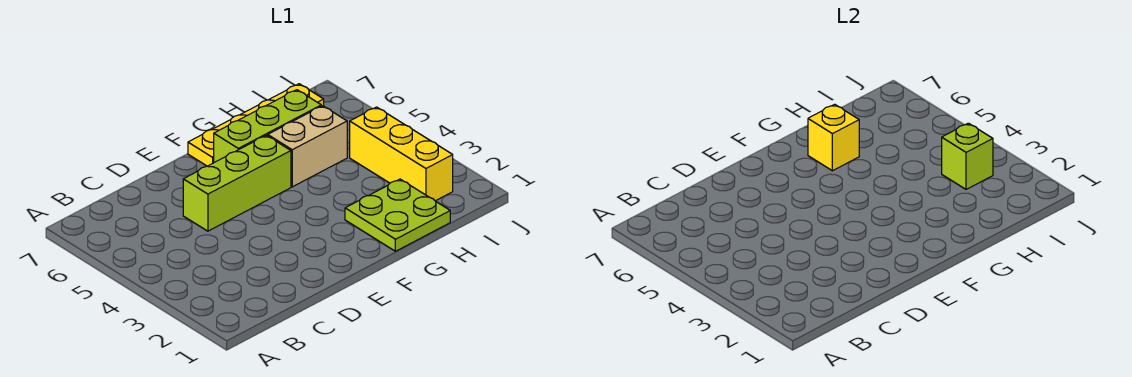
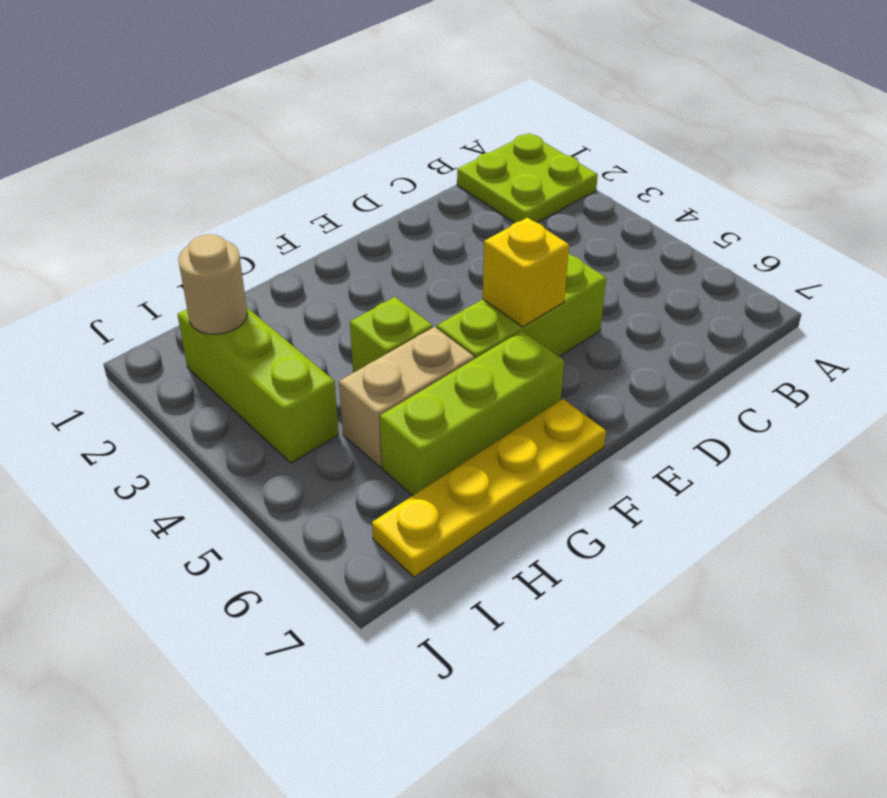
lime plate G1:H2 level 1 -> lime plate A1:B2 level 1
yellow brick G6 level 2 -> yellow brick E5 level 2
yellow brick I2:I4 level 1 -> lime brick I2:I4 level 1
none -> tan round brick I2 level 2
lime brick I3 level 2 -> lime brick G4 level 1

